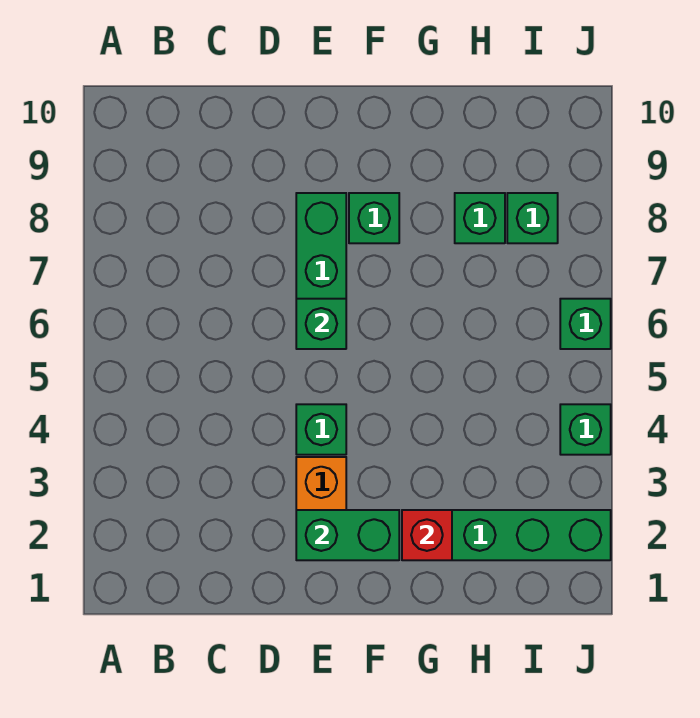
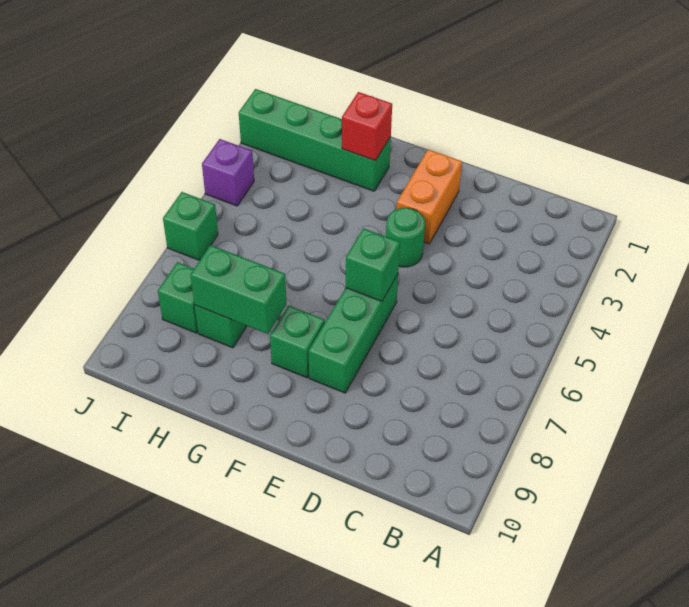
green brick E2:F2 level 2 -> green brick G8:H8 level 2
green brick E4 level 1 -> green round brick E4 level 1
green brick J4 level 1 -> purple brick J4 level 1

